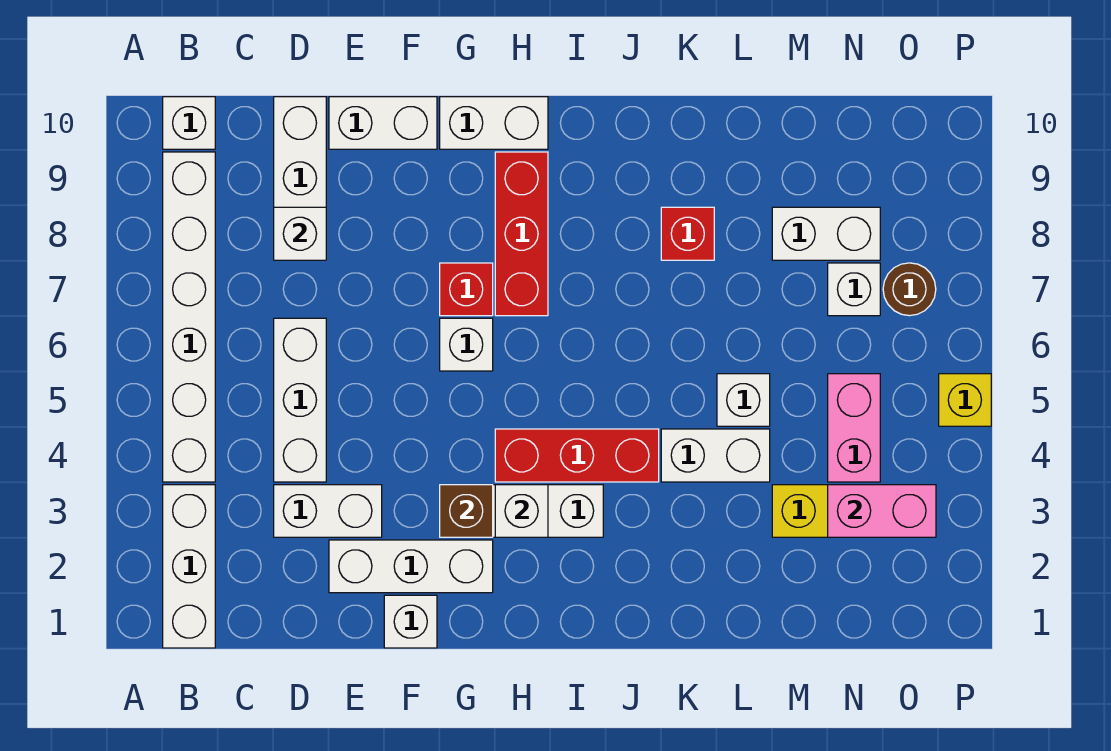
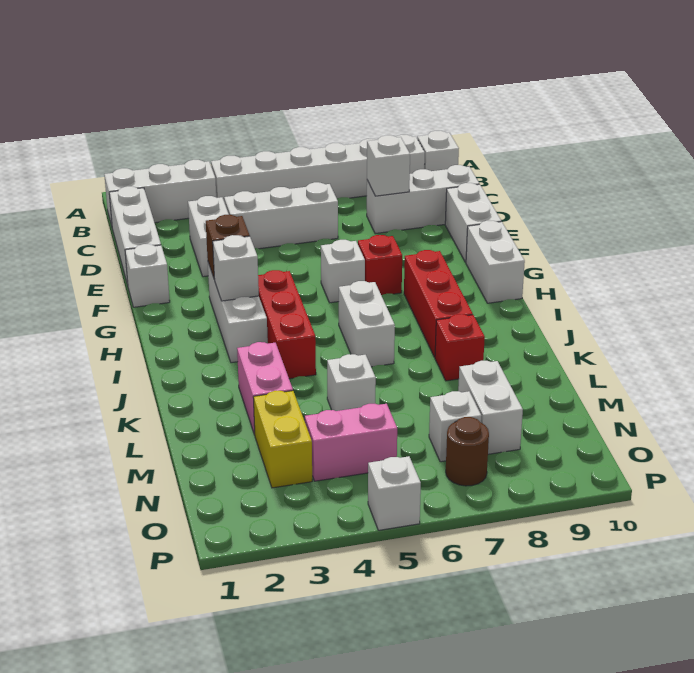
white brick E2:G2 level 1 -> white brick C1:E1 level 1
red brick H7:H9 level 1 -> red brick H8:J8 level 1
white brick K4:L4 level 1 -> white brick I6:J6 level 1
pink brick N3:O3 level 2 -> pink brick K3:L3 level 1
yellow brick P5 level 1 -> white brick P5 level 1

